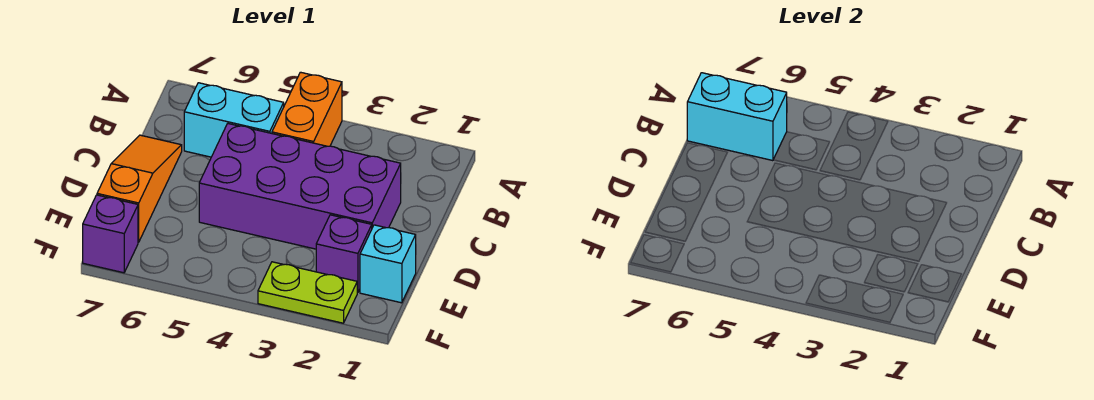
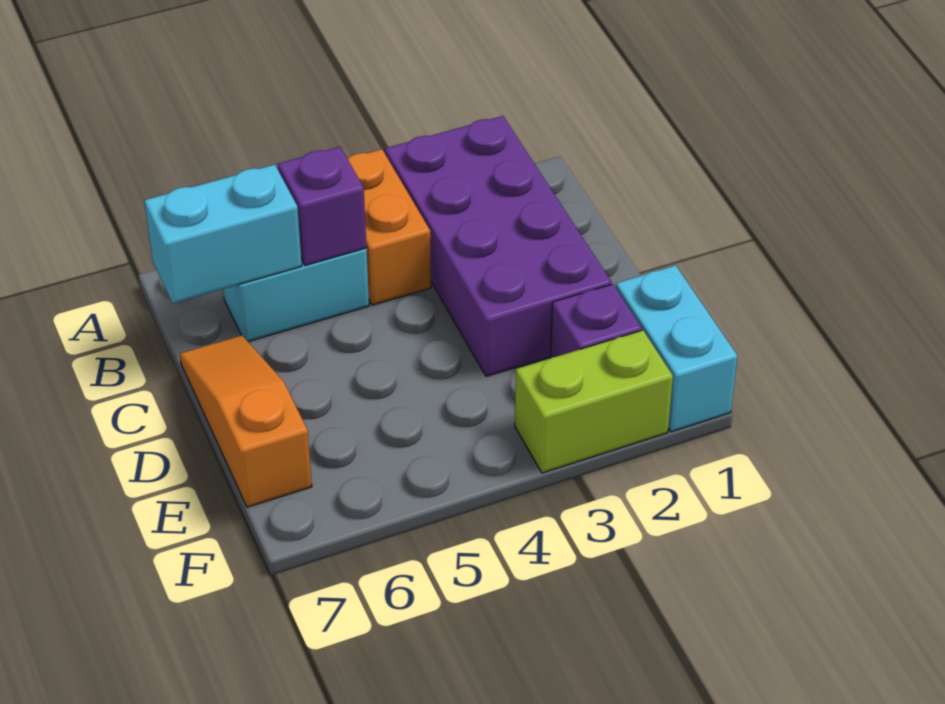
purple brick C2:D5 level 1 -> purple brick A2:D3 level 1
cyan brick E1 level 1 -> cyan brick E1:F1 level 1
lime plate F2:F3 level 1 -> lime brick F2:F3 level 1
purple brick F7 level 1 -> purple brick B5 level 2

